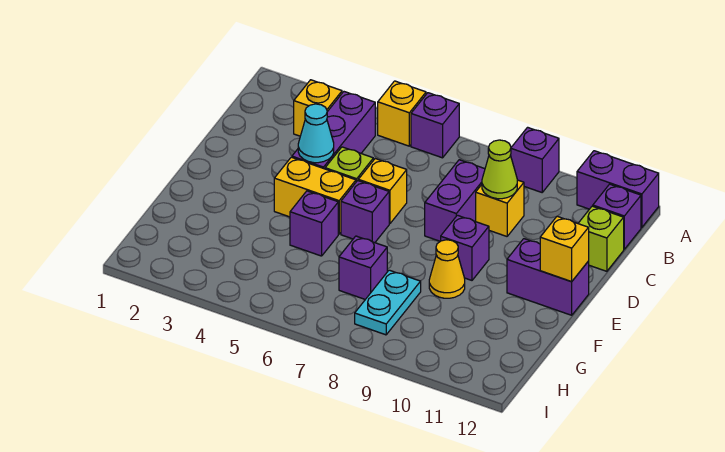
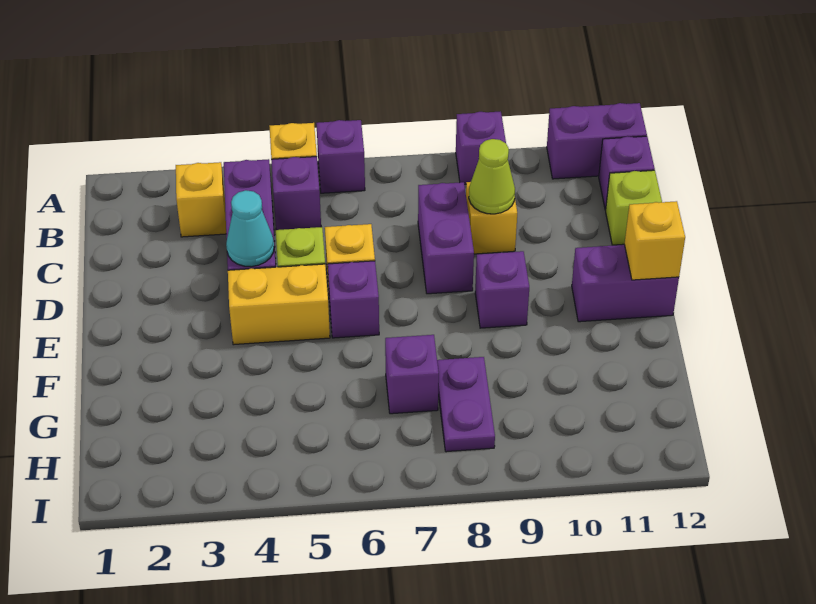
purple brick F5 level 1 -> purple brick B5 level 1
yellow cone F9 level 1 -> none
cyan plate G8:H8 level 1 -> purple plate G8:H8 level 1

